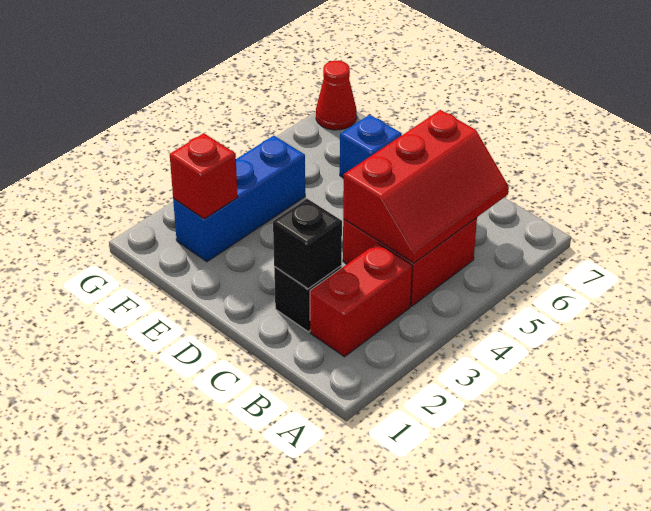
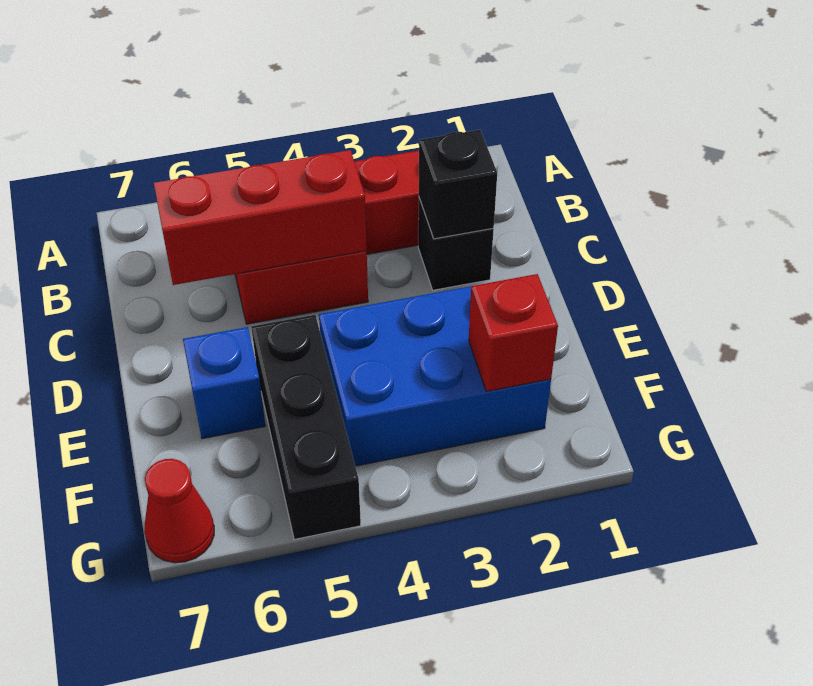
none -> black brick E5:G5 level 1
blue brick F2:F4 level 1 -> blue brick E2:F4 level 1

